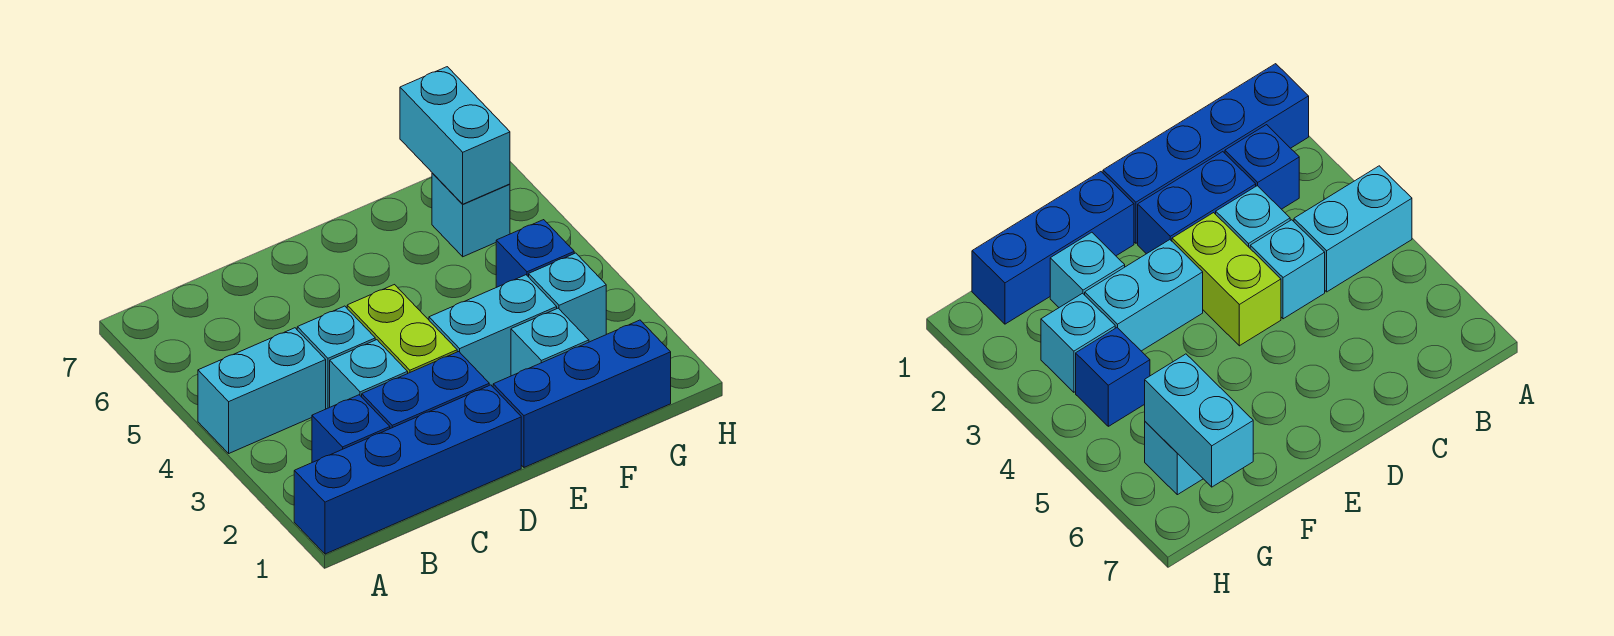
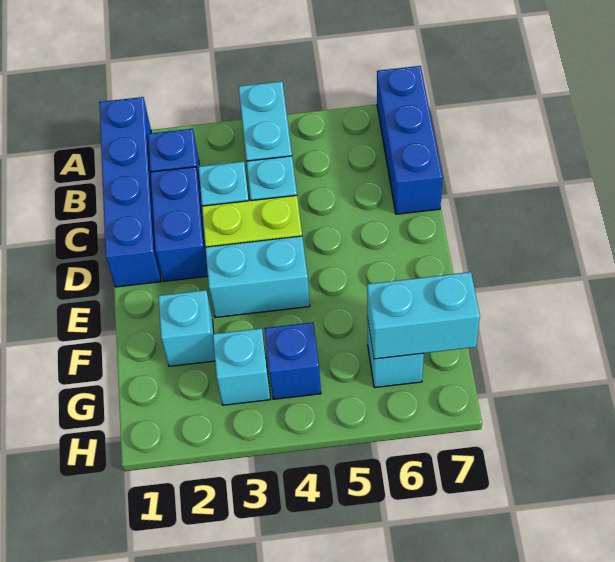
blue brick E1:G1 level 1 -> blue brick A7:C7 level 1
cyan brick E3:F3 level 1 -> cyan brick E3:E4 level 1

